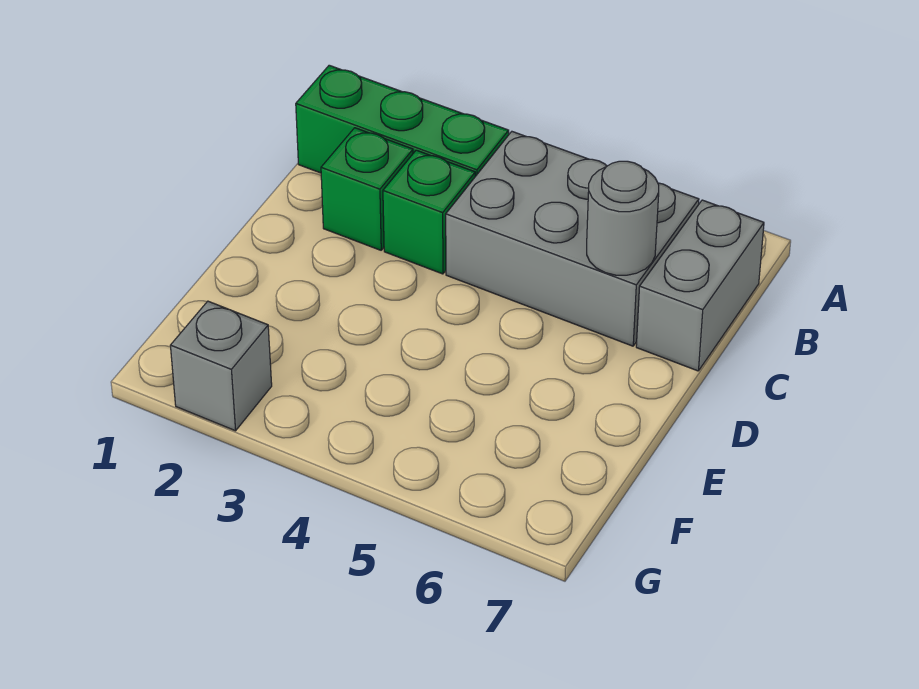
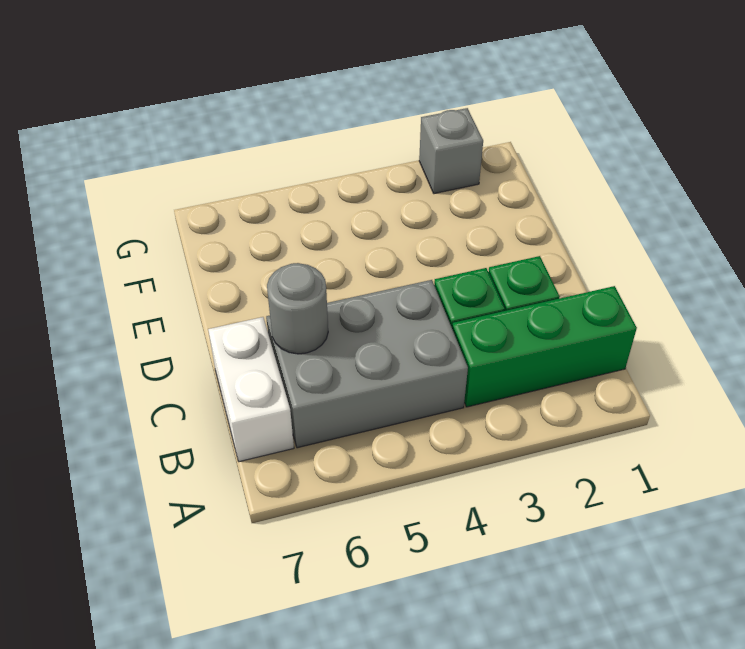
grey brick B7:C7 level 1 -> white brick B7:C7 level 1

